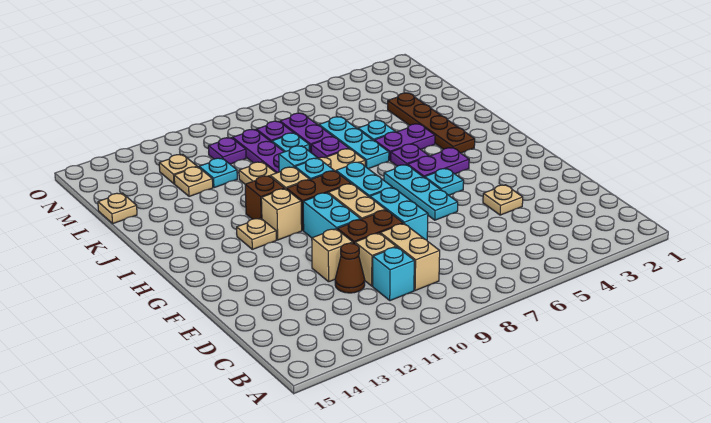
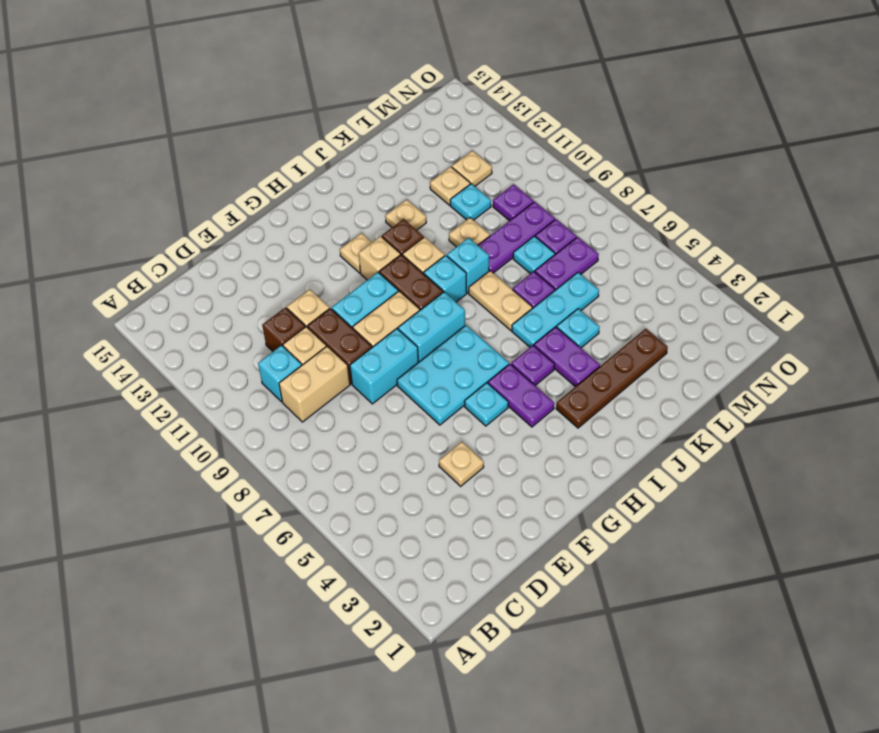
brown cone D11 level 1 -> brown brick D11 level 1
cyan plate F6:H6 level 1 -> cyan plate F6:H7 level 1
tan plate L15 level 1 -> tan plate J12 level 1

